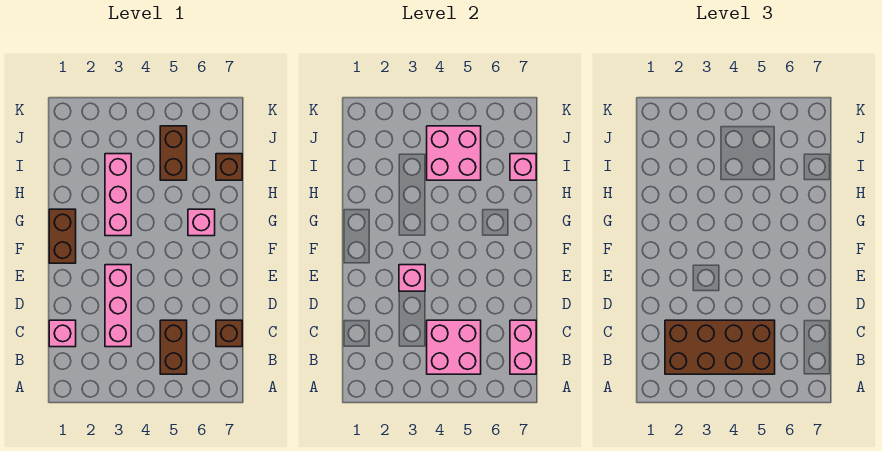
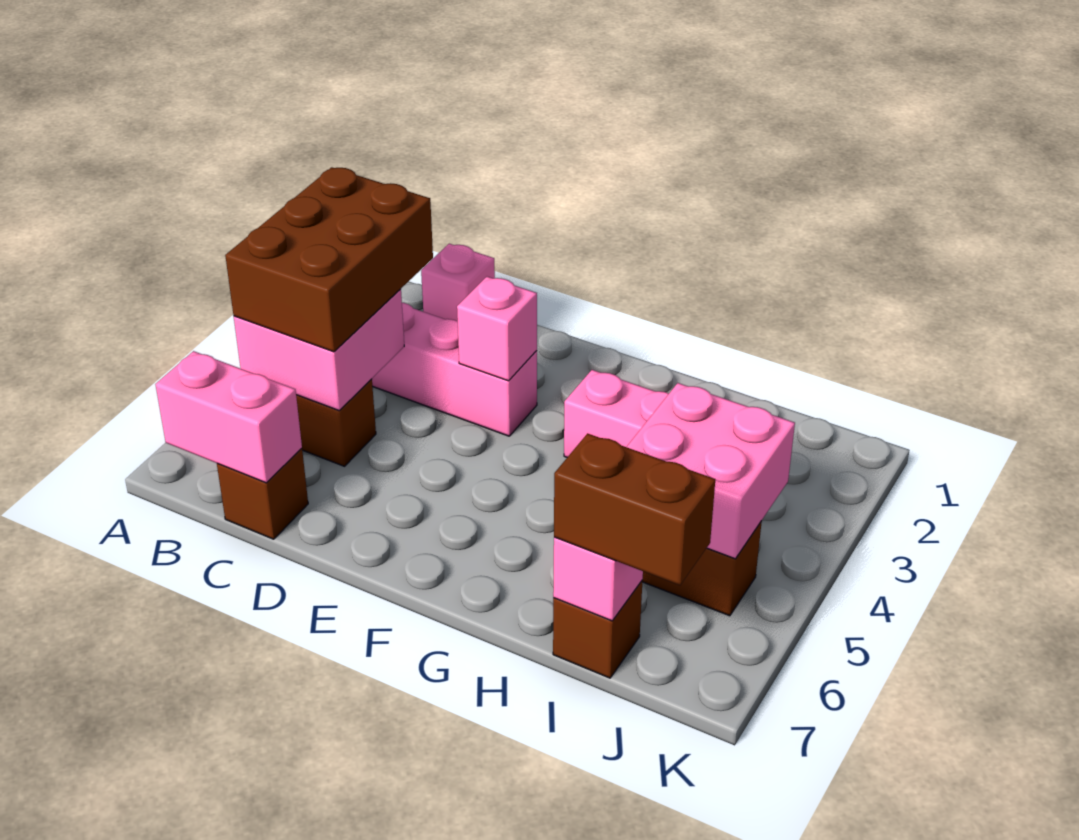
brown brick B2:C5 level 3 -> brown brick B3:C5 level 3
brown brick F1:G1 level 1 -> brown brick I7:J7 level 3
pink brick G6 level 1 -> none

